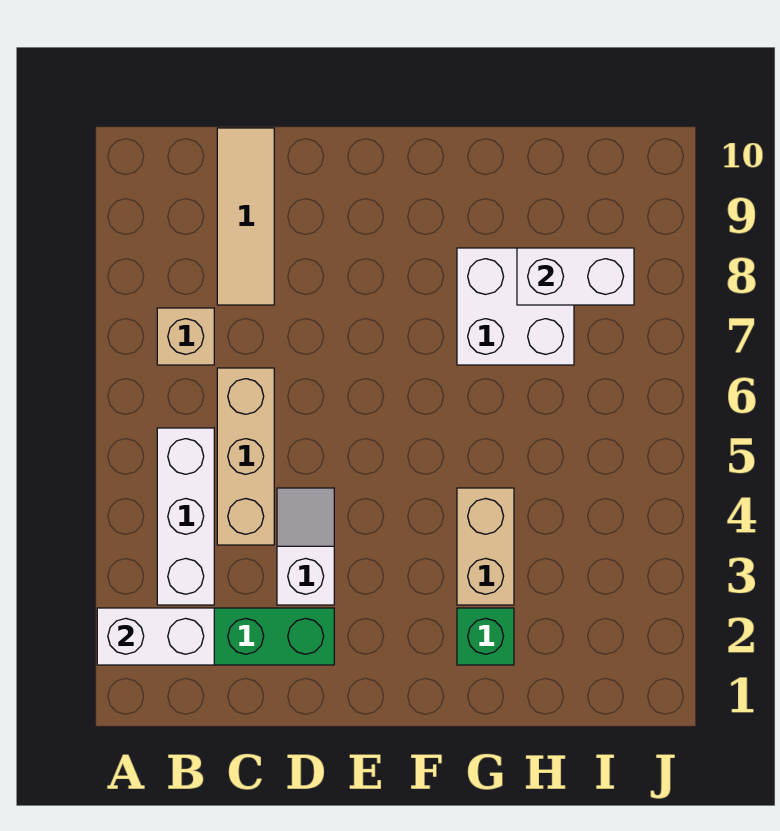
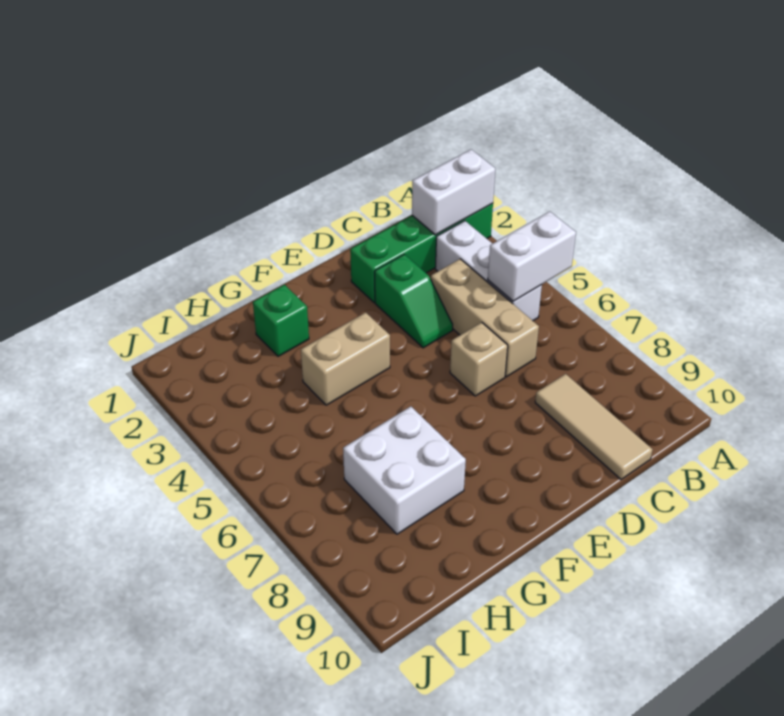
tan brick B7 level 1 -> tan brick D6 level 1
white slope D3:D4 level 1 top 3 -> green slope D3:D4 level 1 top 3
tan brick G3:G4 level 1 -> tan brick F4:G4 level 1
white brick H8:I8 level 2 -> white brick A5:B5 level 2

